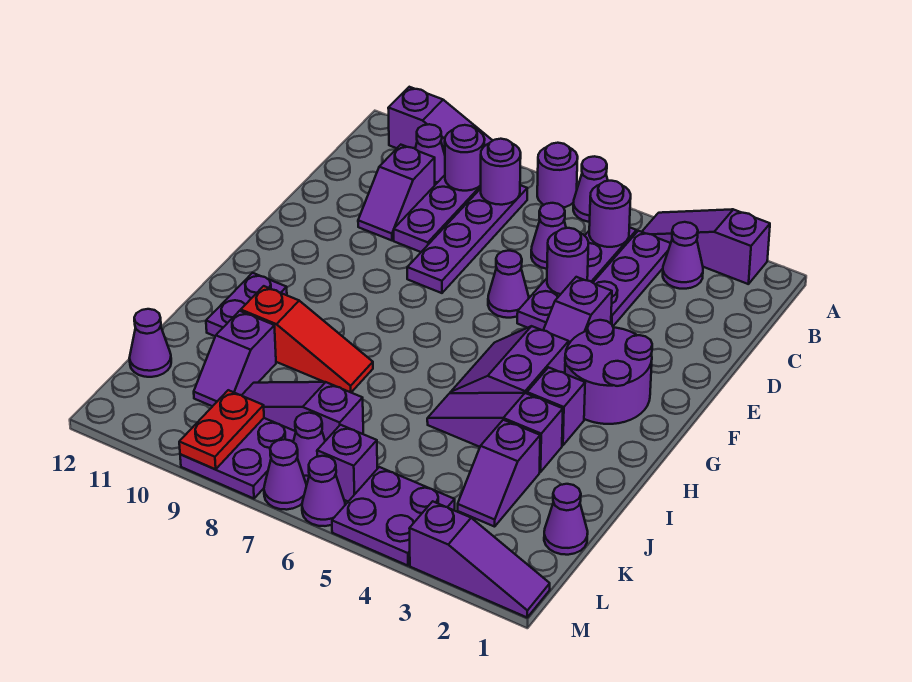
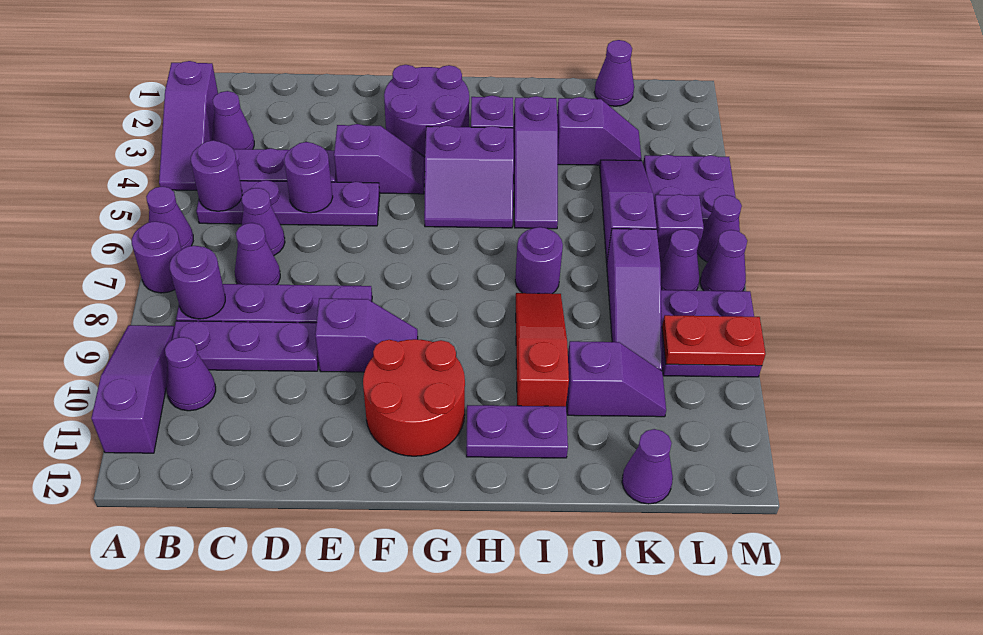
purple round brick B9 level 2 -> purple round brick I7 level 1
purple slope C10:D10 level 1 top C -> purple slope E9:F9 level 1 top E
purple cone E6 level 1 -> purple cone C7 level 1
none -> red round brick F10:G11 level 1
purple slope M1:M3 level 1 top 3 -> purple slope K4:K6 level 1 top 6

